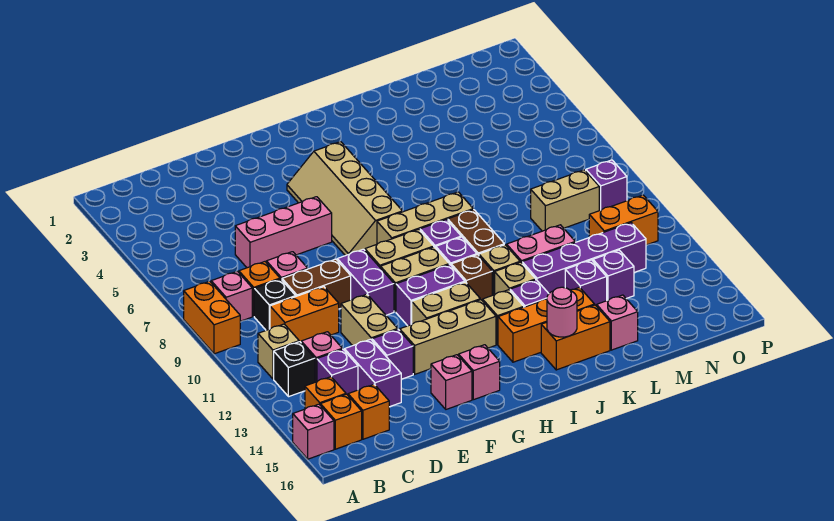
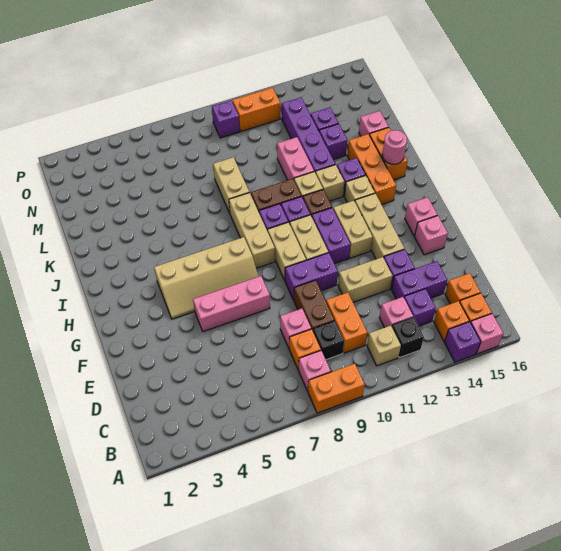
none -> purple brick A14 level 1
pink brick D6:F6 level 1 -> pink brick F5:F7 level 1
tan brick M9:N9 level 1 -> tan brick K8:L8 level 1
orange brick N11:O11 level 1 -> orange brick O10:O11 level 1

